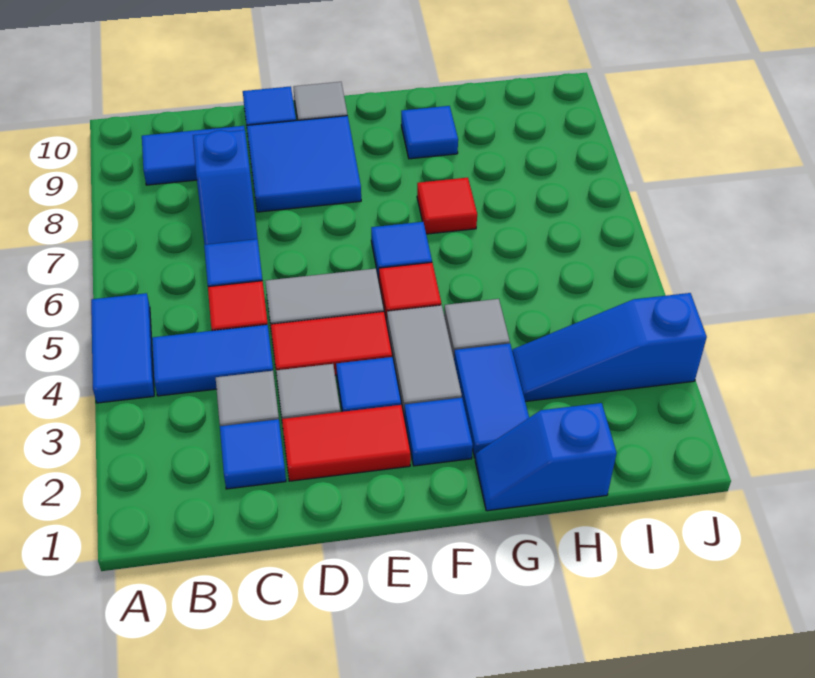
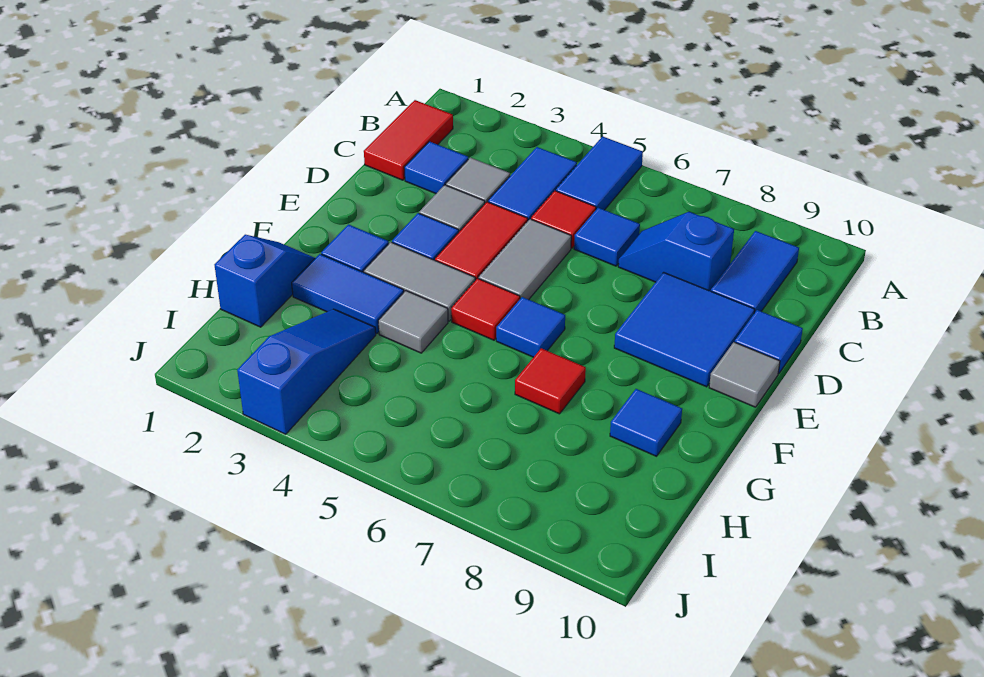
blue tile A4:A5 level 1 -> blue tile A5:B5 level 1
red tile D2:E2 level 1 -> red tile B1:C1 level 1

